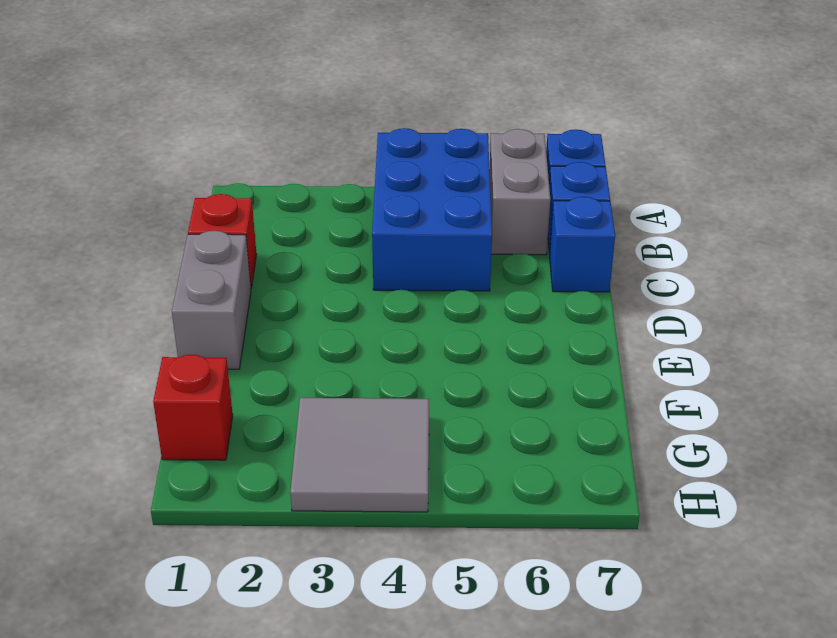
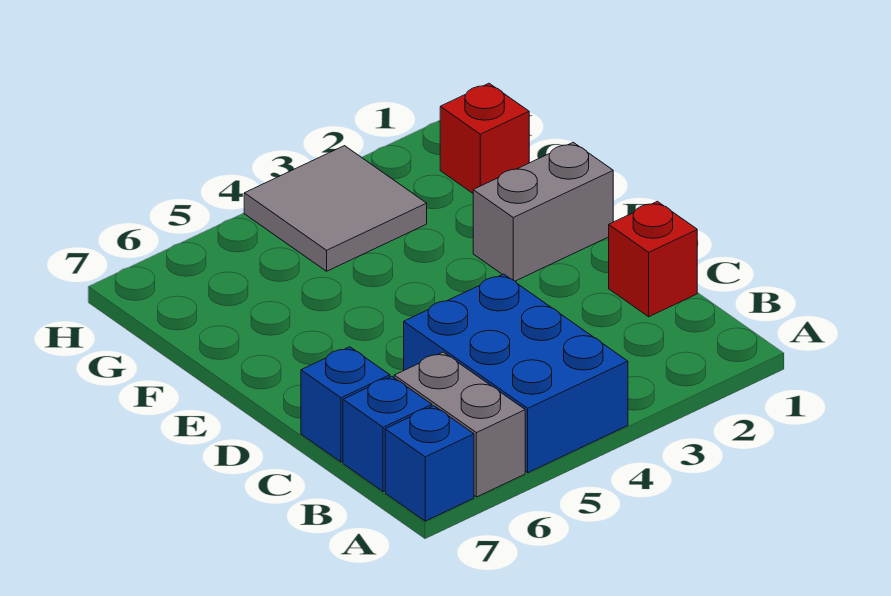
grey brick D1:E1 level 1 -> grey brick E1:E2 level 1

